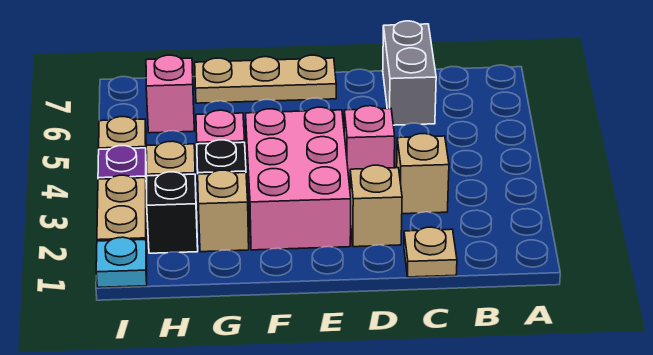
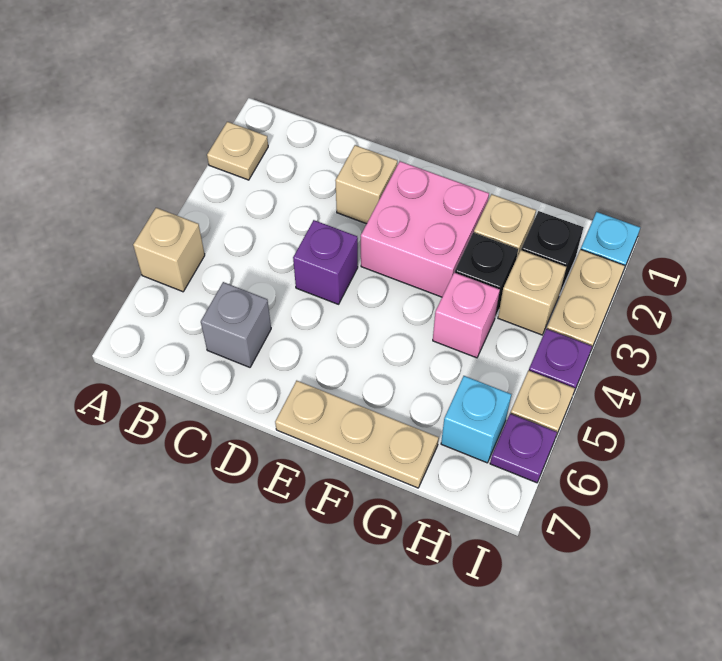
tan plate C1 level 1 -> tan plate A2 level 1
tan brick C3 level 1 -> tan brick A5 level 1
grey brick C6:C7 level 1 -> grey brick C6 level 1
pink brick D4 level 1 -> purple brick D4 level 1
pink brick E2:F4 level 1 -> pink brick E2:F3 level 1
pink brick H6 level 1 -> cyan brick H6 level 1
none -> purple plate I6 level 1

